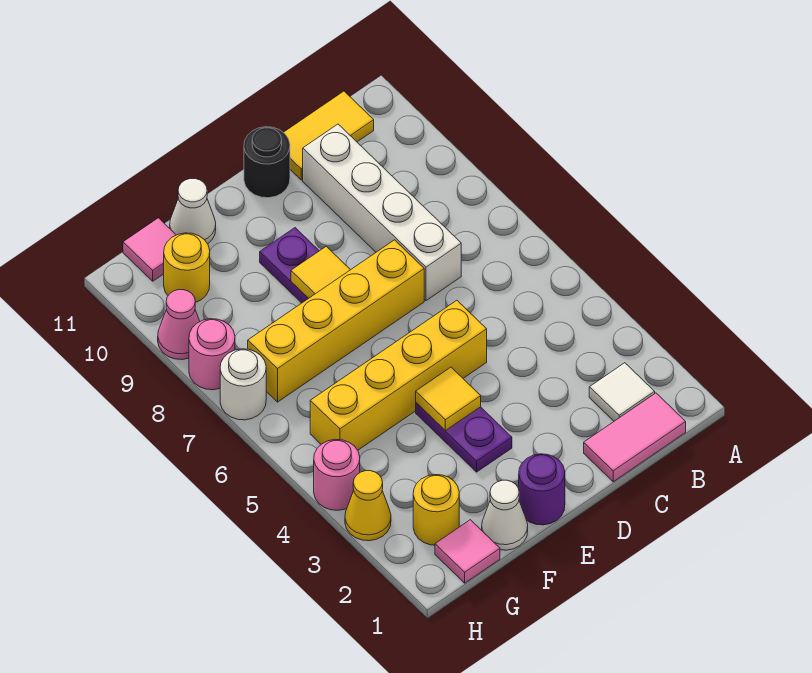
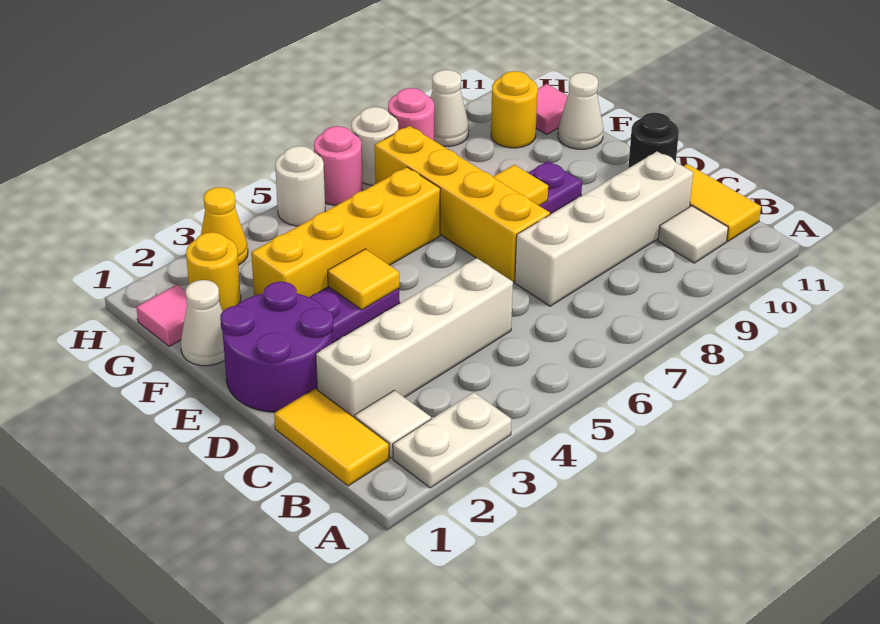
none -> white plate A2:A3 level 1
pink tile B1:C1 level 1 -> yellow tile B1:C1 level 1
none -> white tile B10 level 1
none -> white brick C2:C5 level 1
yellow brick D5:G5 level 1 -> yellow brick F3:F6 level 1
purple round brick E1 level 1 -> purple round brick D1:E2 level 1
pink round brick H4 level 1 -> pink round brick H6 level 1
none -> white round brick H5 level 1
pink cone H9 level 1 -> white cone H9 level 1

